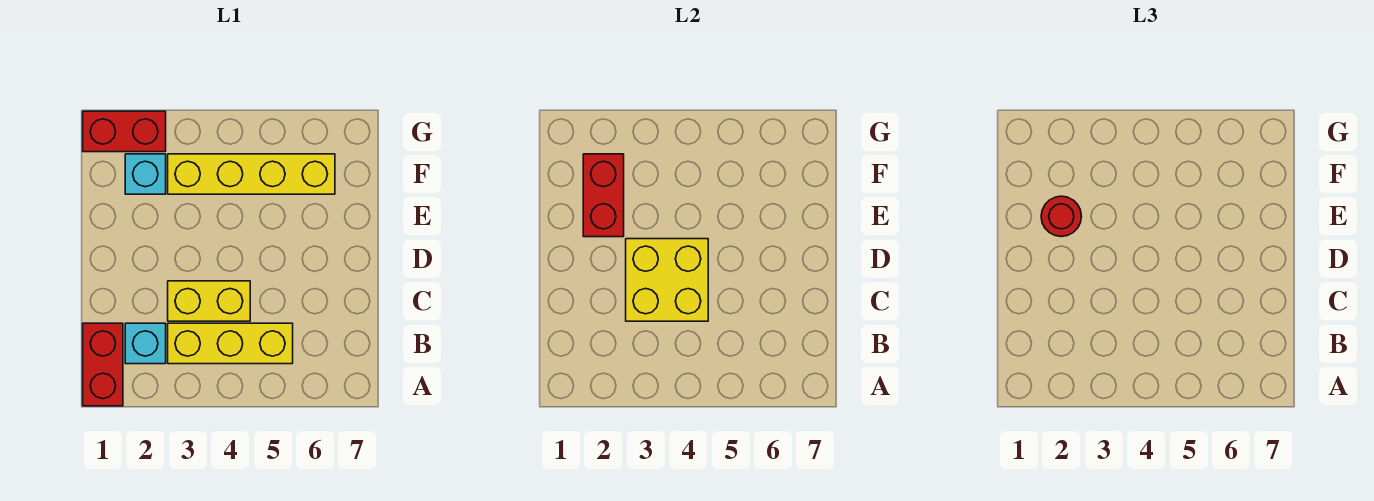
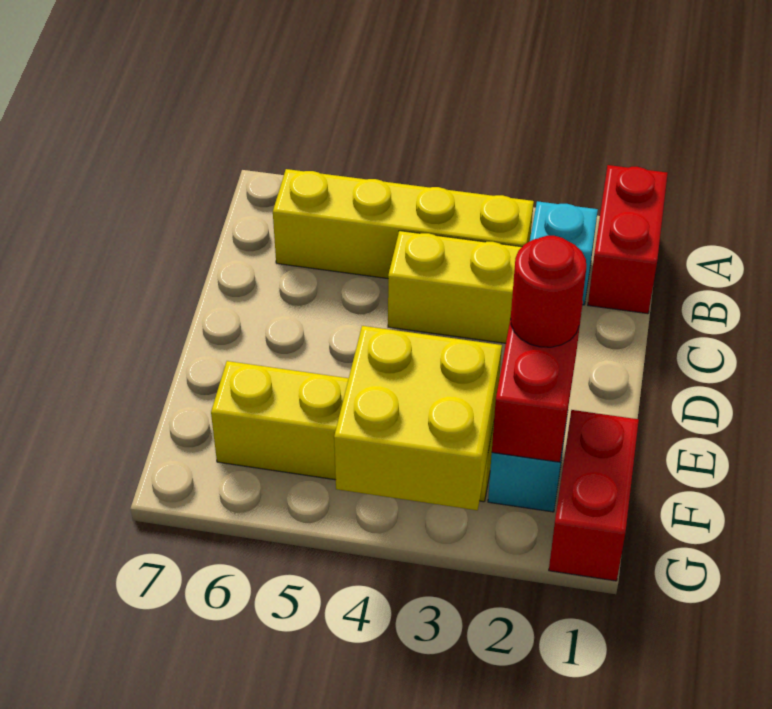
yellow brick B3:B5 level 1 -> yellow brick B3:B6 level 1
yellow brick C3:D4 level 2 -> yellow brick F3:G4 level 2
red brick G1:G2 level 1 -> red brick F1:G1 level 1

